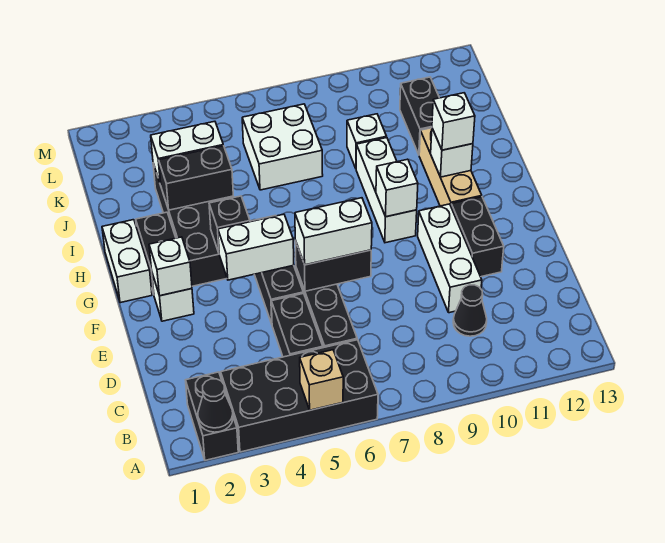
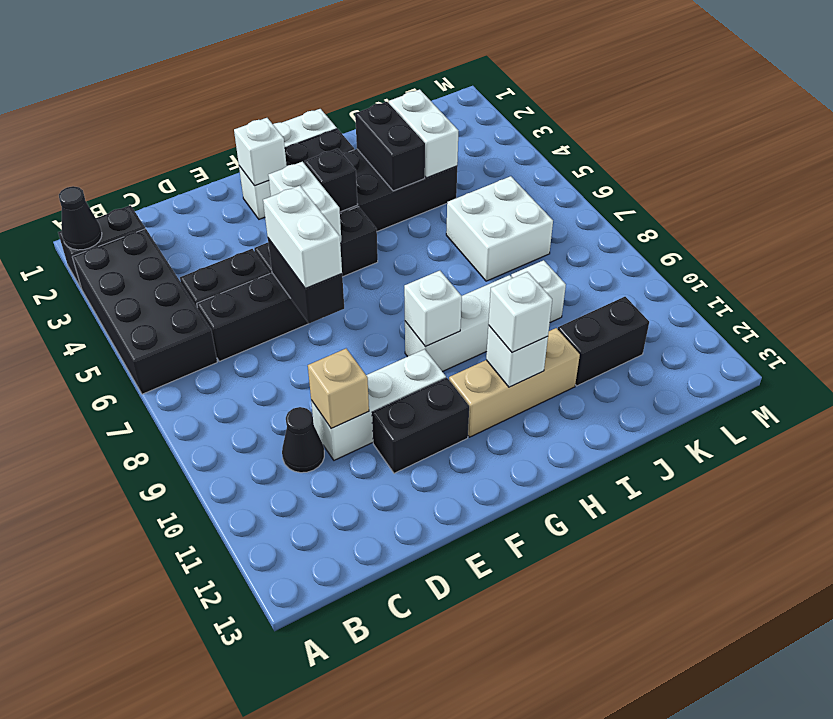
tan brick A5 level 2 -> tan brick D10 level 2

